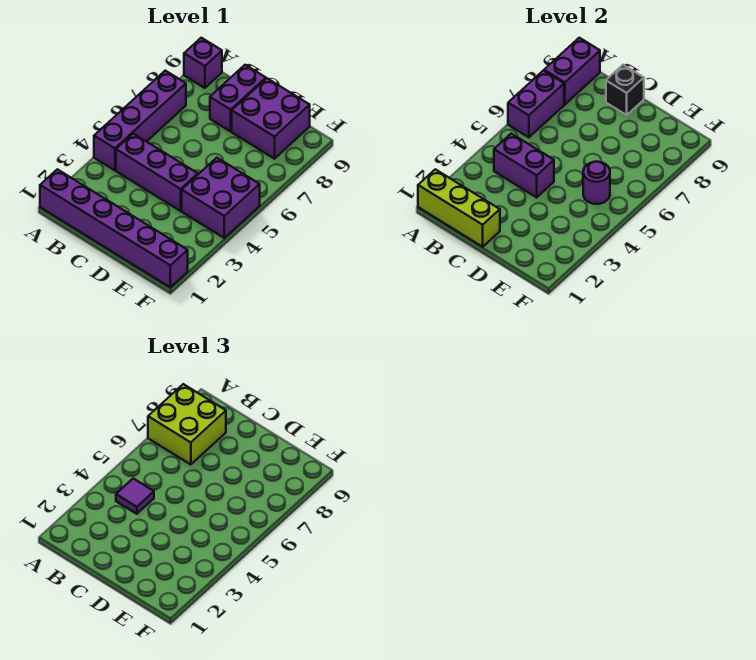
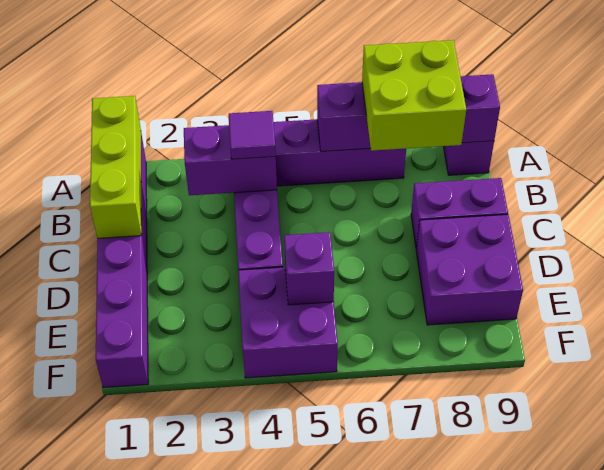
purple brick B4:C4 level 2 -> purple brick B3:B4 level 2
black brick C9 level 2 -> none
purple round brick E5 level 2 -> purple brick E5 level 2

